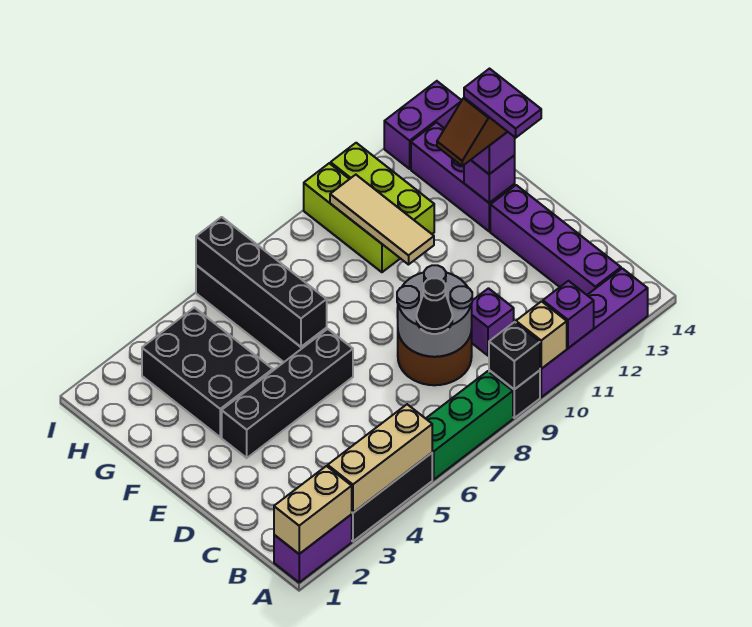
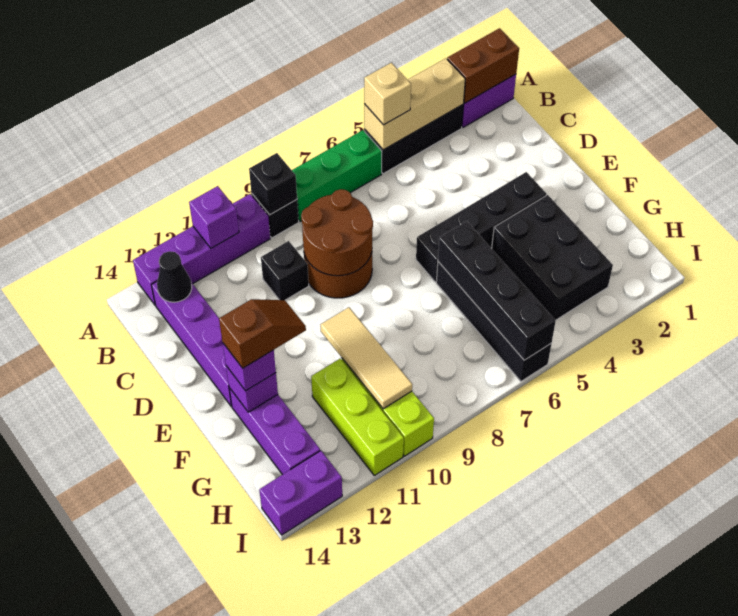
tan brick A1:A2 level 2 -> brown brick A1:A2 level 2
tan brick A10 level 2 -> tan brick A5 level 3
grey round brick C8:D9 level 2 -> brown round brick C8:D9 level 2
black cone C8 level 3 -> black cone B13 level 2
purple brick C10 level 1 -> black brick C10 level 1
purple plate E13:F13 level 5 -> none

